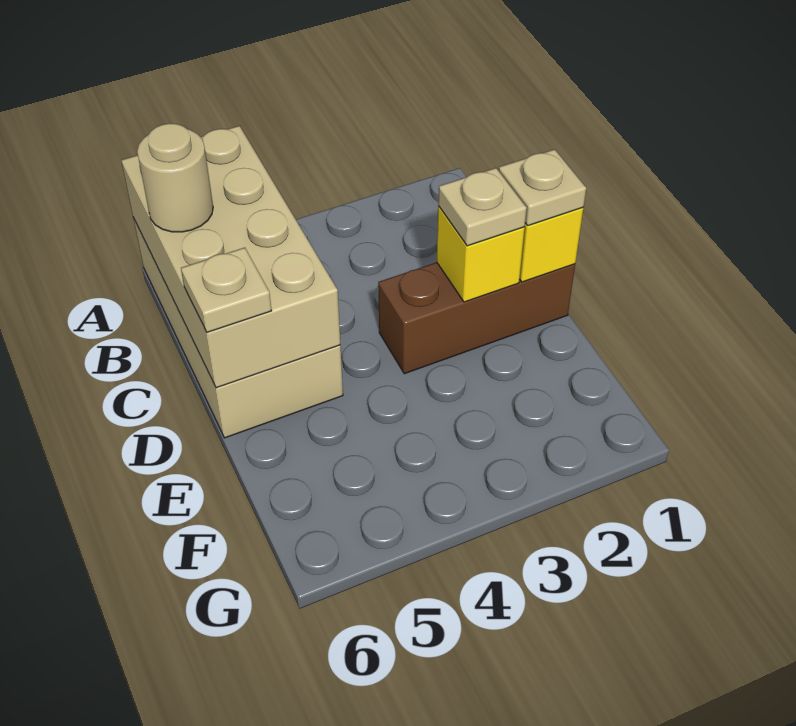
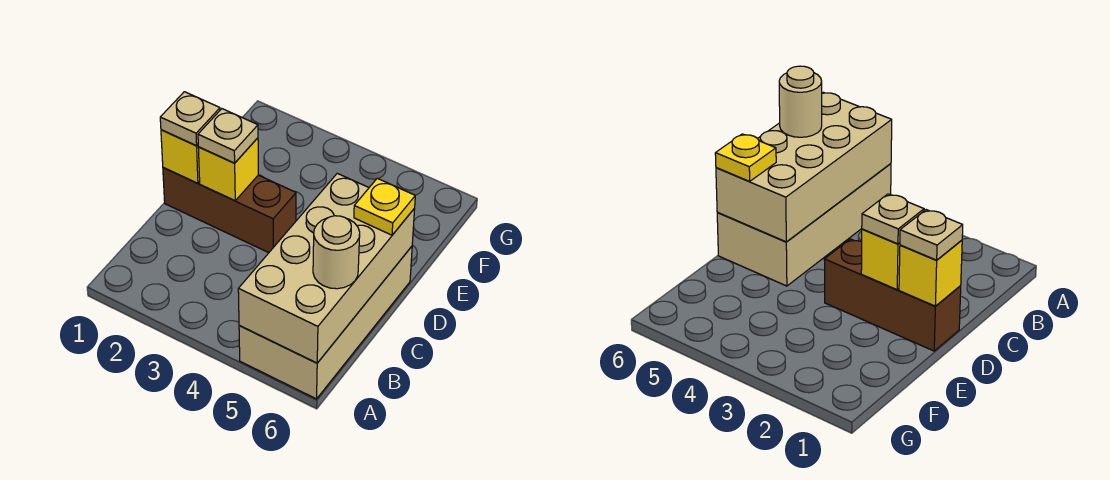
tan plate D6 level 3 -> yellow plate D6 level 3

